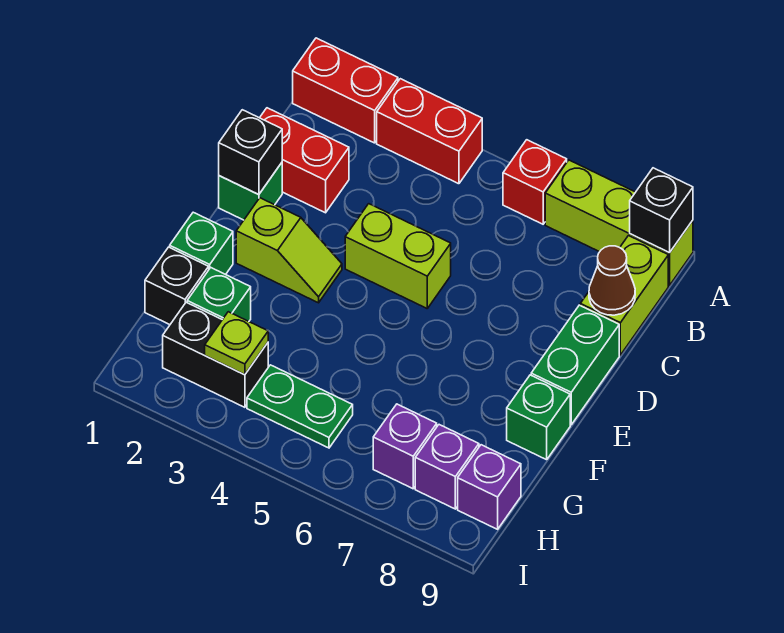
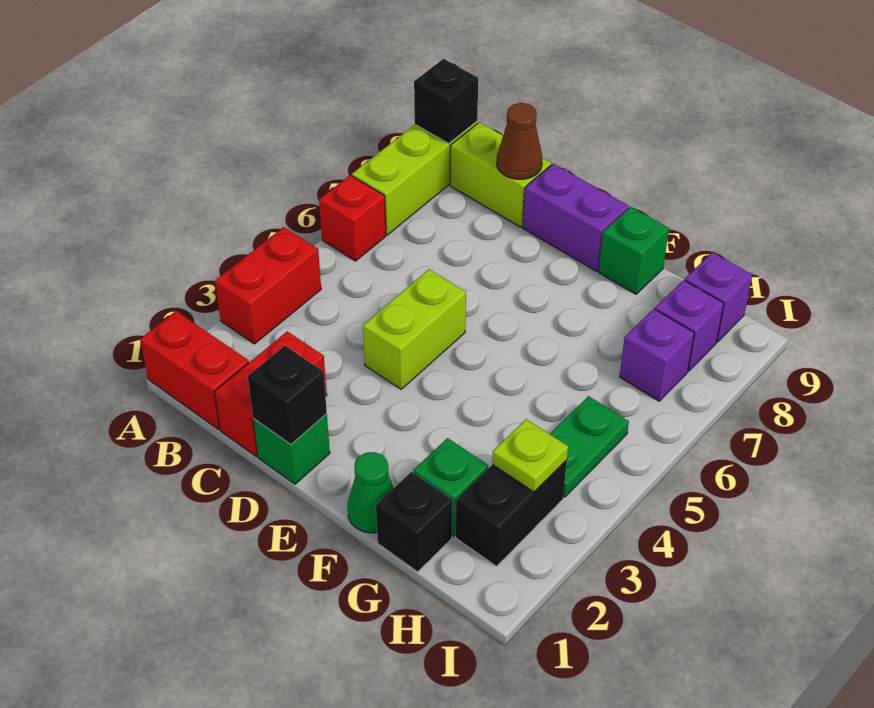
red brick A1:A2 level 1 -> red brick A1:B1 level 1
green brick D9:E9 level 1 -> purple brick D9:E9 level 1
lime slope E2:E3 level 1 top 2 -> none
green brick F1 level 1 -> green cone F1 level 1

